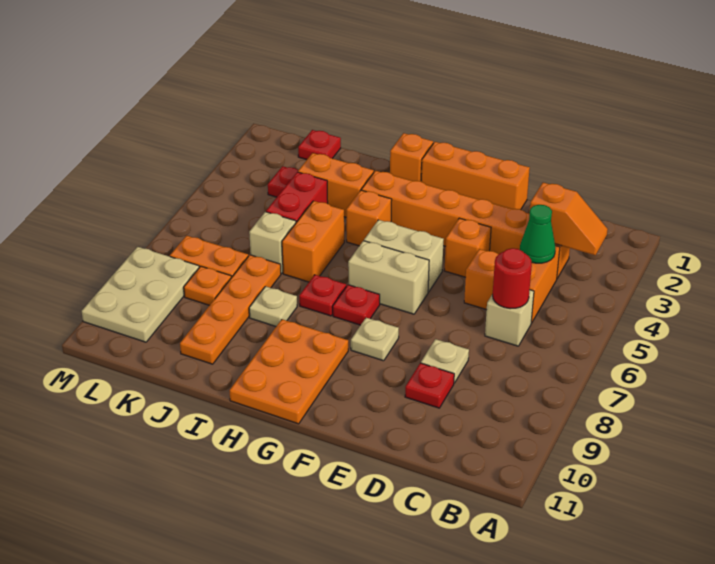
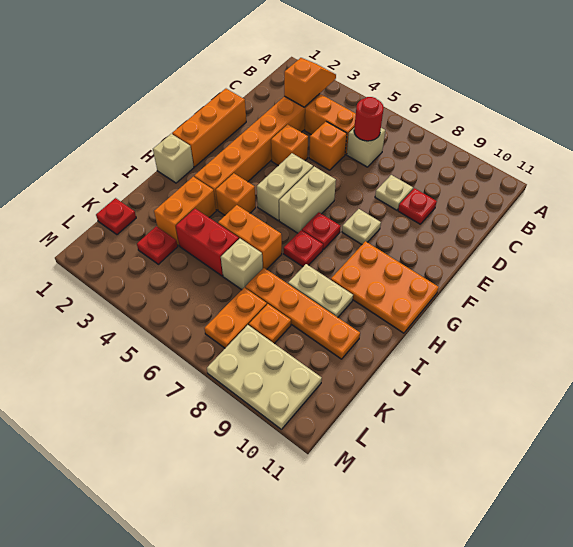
green cone C4 level 2 -> none
orange brick H1 level 1 -> tan brick H1 level 1
tan plate I8 level 1 -> tan plate I8:I9 level 1

